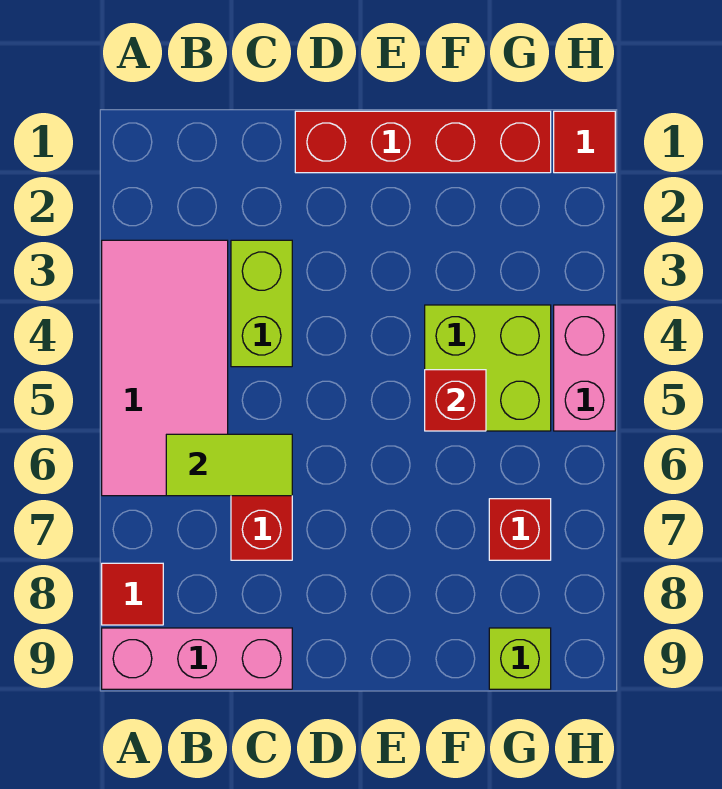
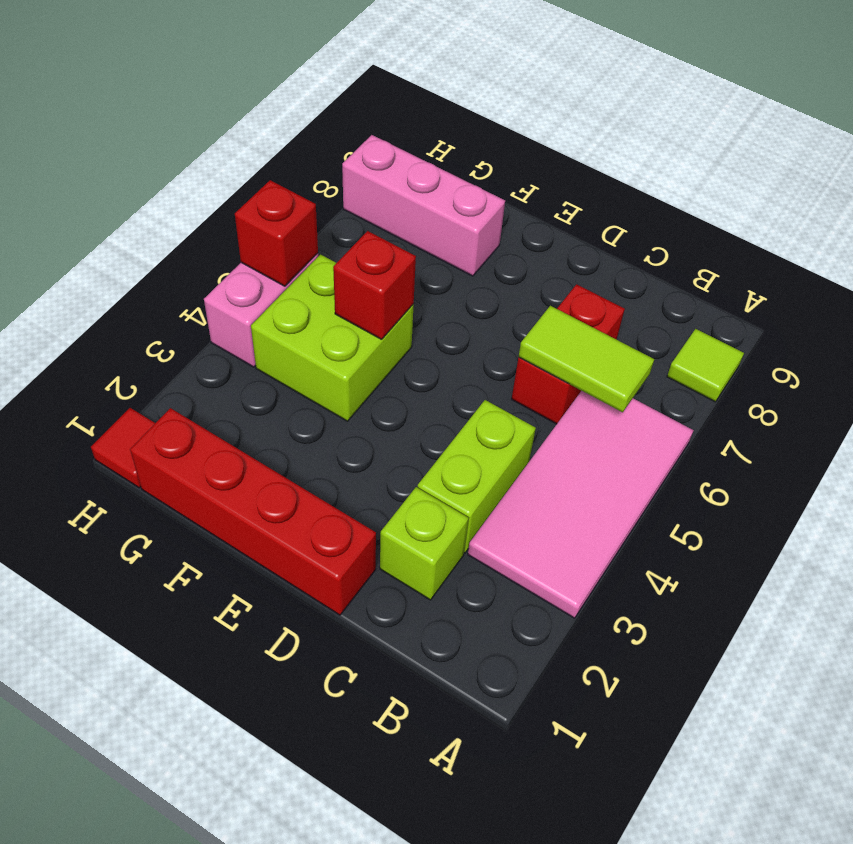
red tile A8 level 1 -> lime tile A8 level 1
pink brick A9:C9 level 1 -> pink brick F8:H8 level 1
red brick G7 level 1 -> red brick H5 level 2
lime brick G9 level 1 -> lime brick C2 level 1

